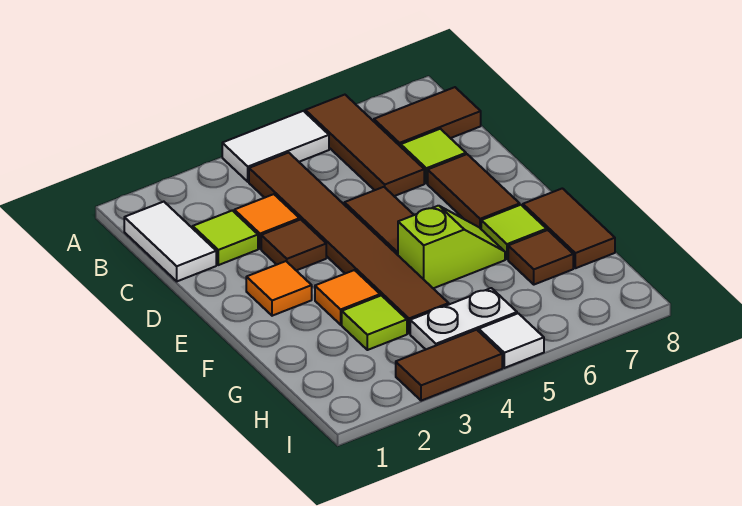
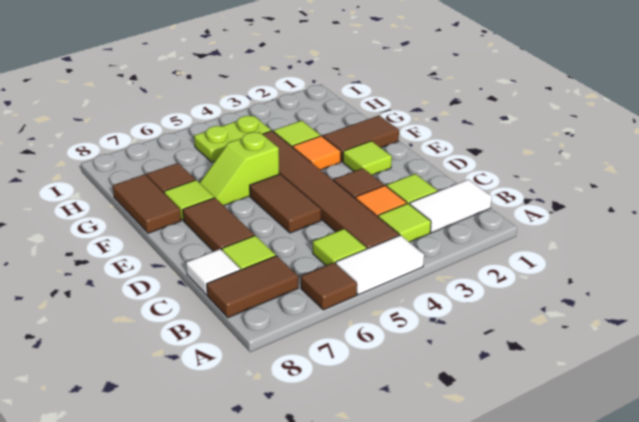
brown tile A6:C6 level 1 -> brown tile A6 level 1
white tile B1:C1 level 1 -> white tile B1:B2 level 1
none -> lime tile B3 level 1
none -> lime tile B5 level 1
orange tile E2 level 1 -> lime tile E2 level 1
white plate H4:H5 level 1 -> lime plate H4:H5 level 1
brown tile I3:I4 level 1 -> brown tile F1:F2 level 1
white tile I5 level 1 -> white tile C8 level 1

